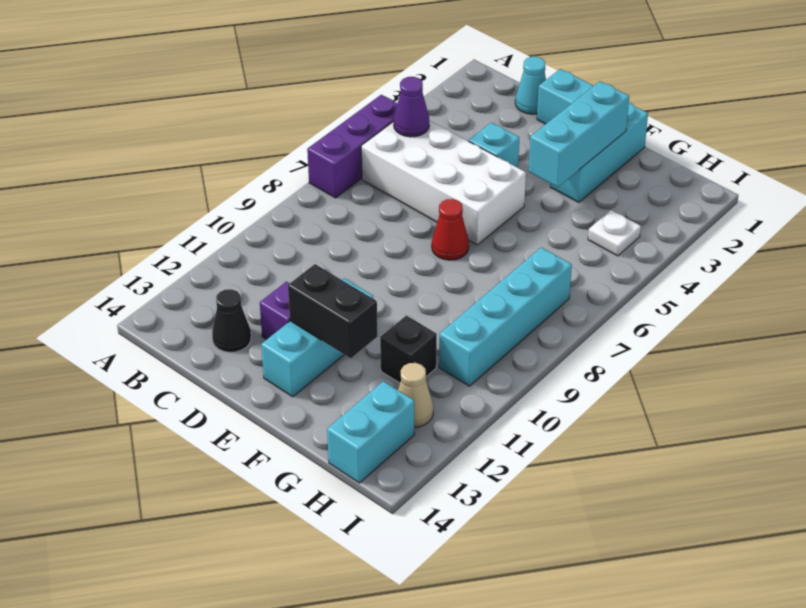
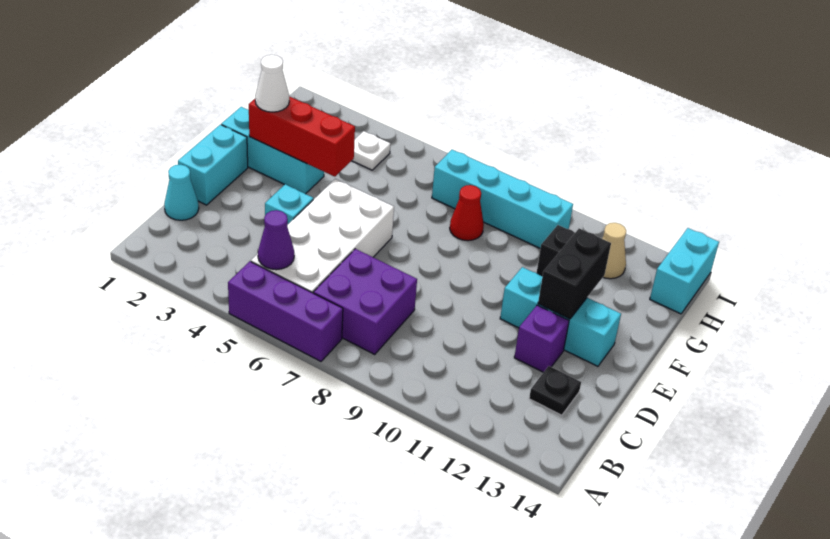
none -> purple brick B7:C8 level 1
black cone C13 level 1 -> black plate C13 level 1
red cone E7 level 1 -> red cone G8 level 1
cyan brick F2:F4 level 2 -> red brick F2:F4 level 2
none -> white cone F2 level 3
cyan brick H13:H14 level 1 -> cyan brick H14:I14 level 1

